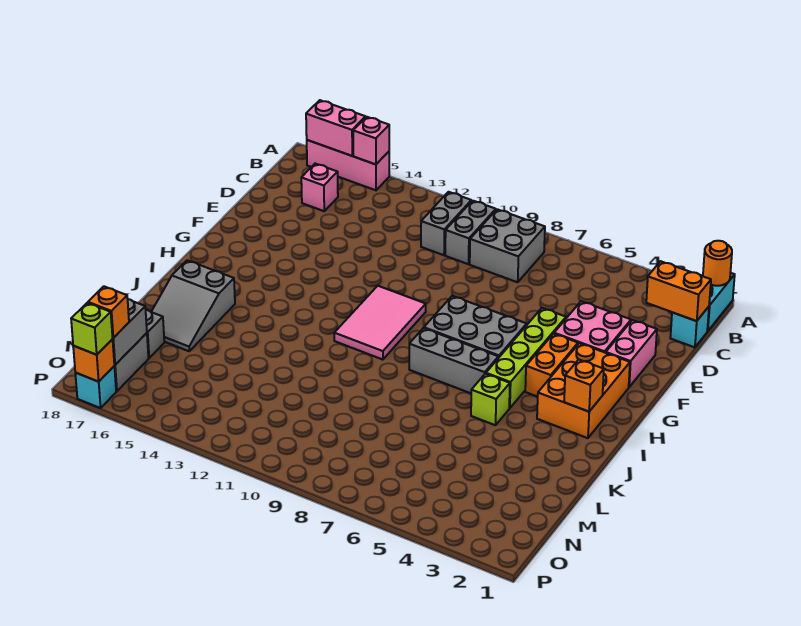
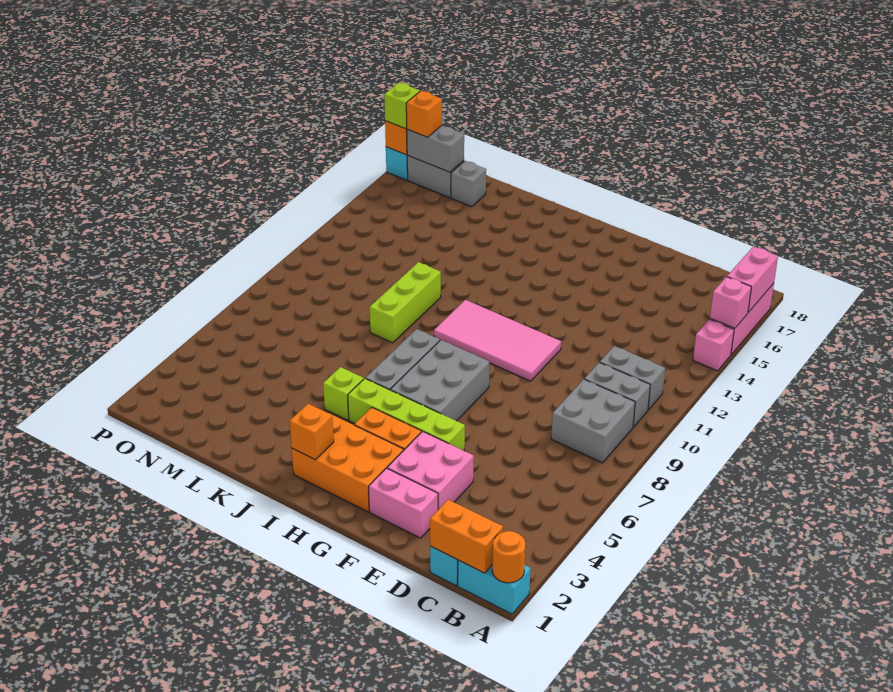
orange brick C1:C2 level 2 -> orange brick B1:C1 level 2
pink brick C16 level 1 -> pink brick A14 level 1
pink tile G10:I11 level 1 -> pink tile F10:I11 level 1
grey slope J16:L17 level 1 top J -> none
none -> lime brick K9:K11 level 1

